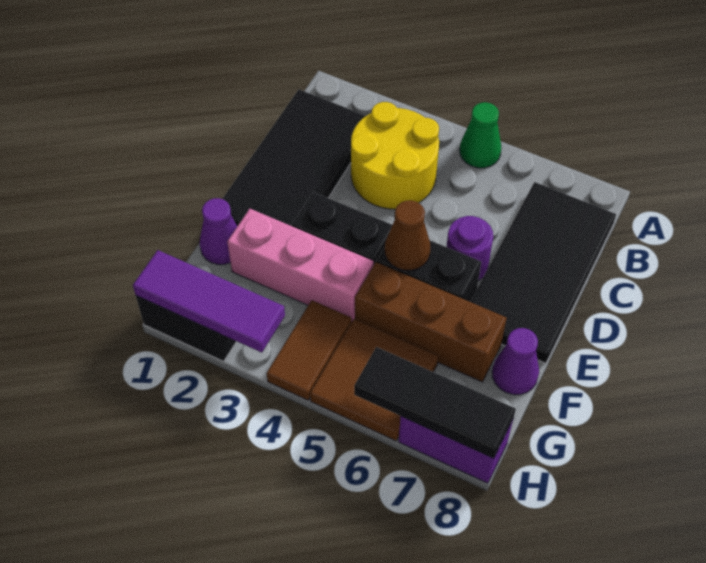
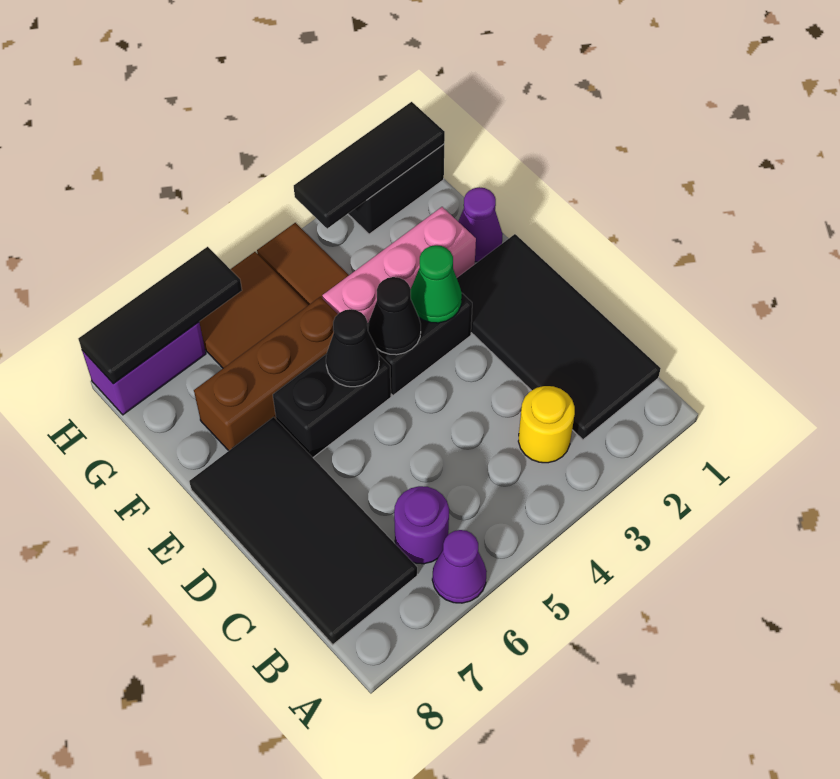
green cone A5 level 1 -> green cone E3 level 2
yellow round brick B3:C4 level 1 -> yellow round brick B3 level 1
purple round brick D6 level 1 -> purple round brick B6 level 1
none -> black cone E4 level 2
brown cone E5 level 2 -> black cone E5 level 2
purple cone F8 level 1 -> purple cone A6 level 1
purple tile H1:H3 level 2 -> black tile H1:H3 level 2

